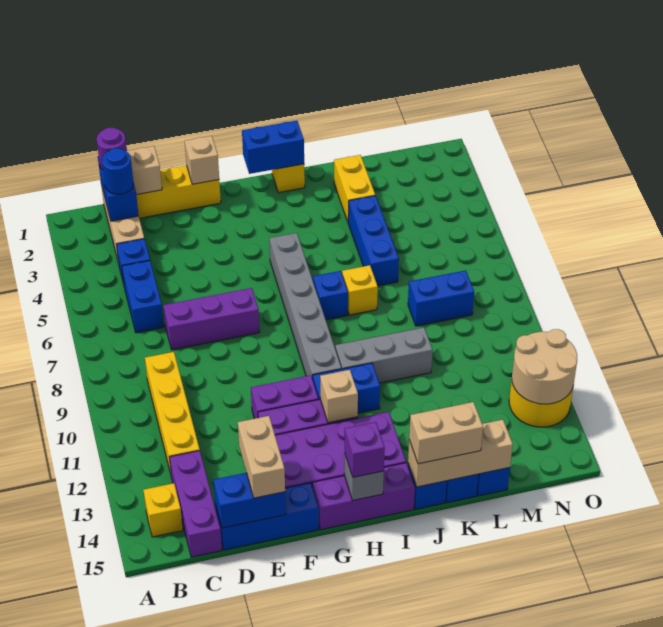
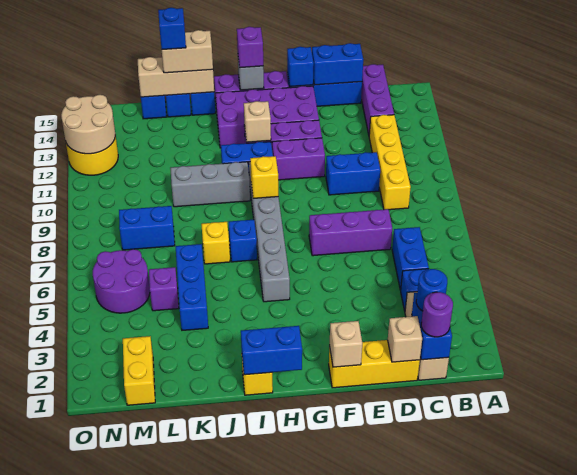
yellow brick B14 level 1 -> yellow brick H9 level 2
none -> blue brick D10:E10 level 1
tan brick E14:E15 level 3 -> none
none -> blue brick F15 level 2
yellow brick K2:K3 level 1 -> yellow brick M1:M2 level 1
none -> blue brick K15 level 4
none -> purple brick L5 level 1
none -> purple round brick M5:N6 level 1

